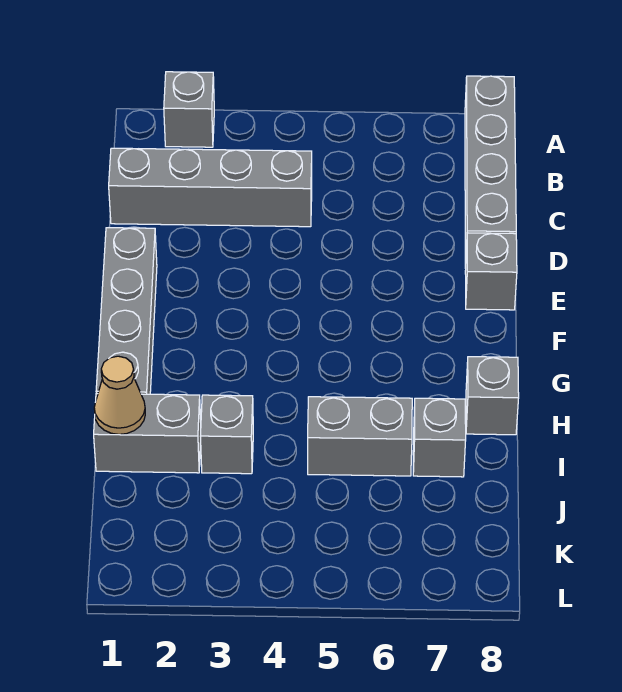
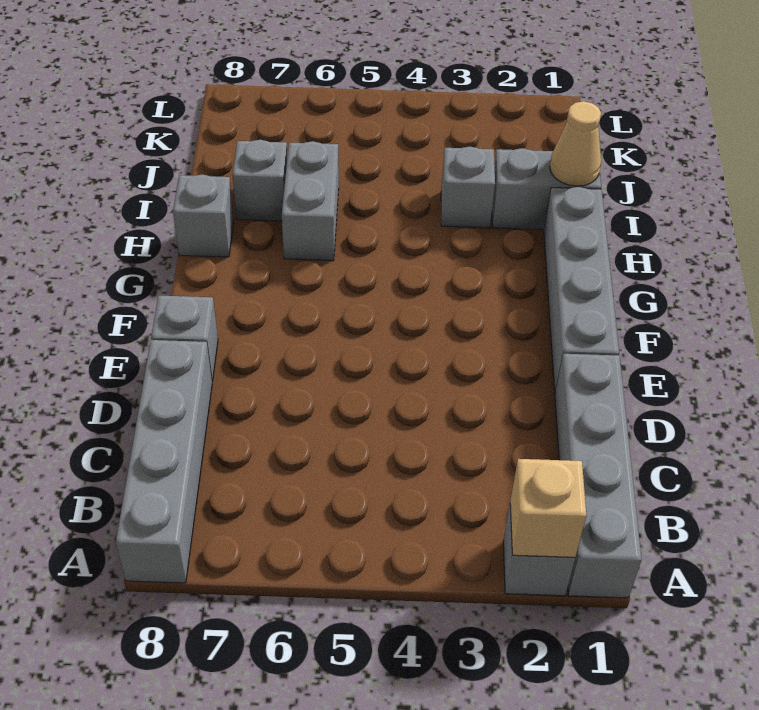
none -> tan brick A2 level 2
grey brick C1:C4 level 1 -> grey brick A1:D1 level 1
grey brick I5:I6 level 1 -> grey brick H6:I6 level 1

